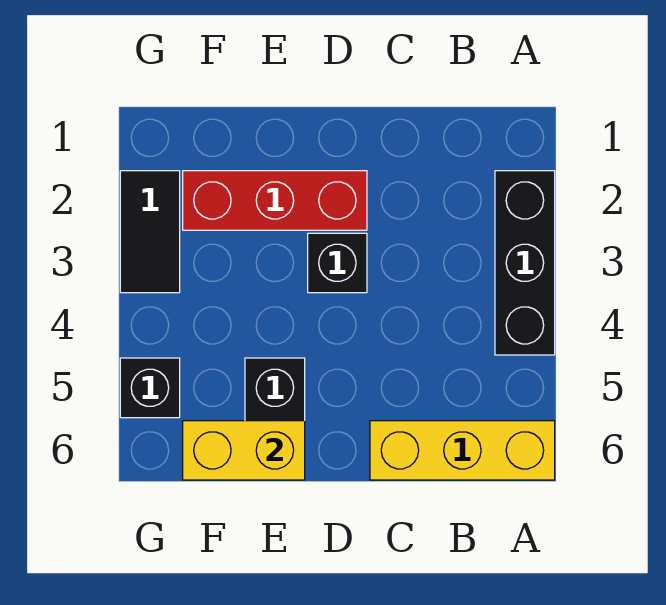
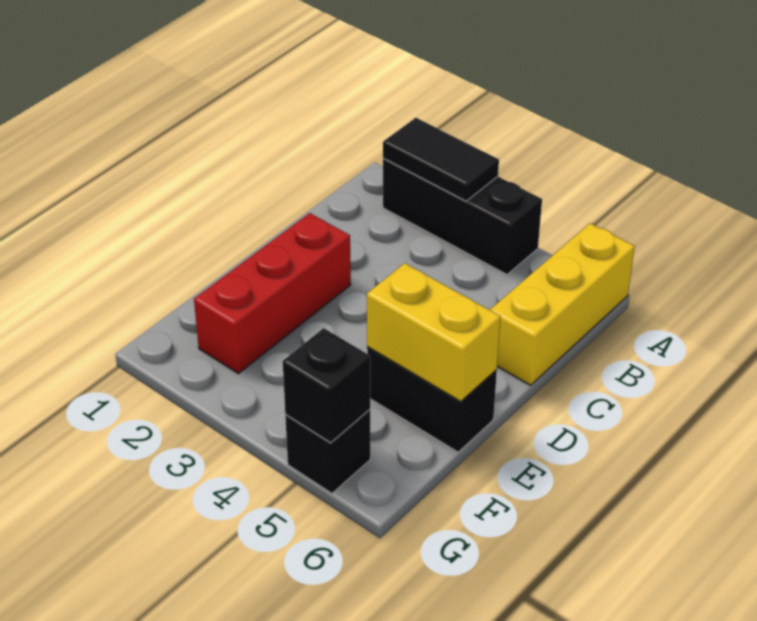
black brick D3 level 1 -> black brick G5 level 2
yellow brick E6:F6 level 2 -> yellow brick E5:E6 level 2
black tile G2:G3 level 1 -> black tile A2:A3 level 2

